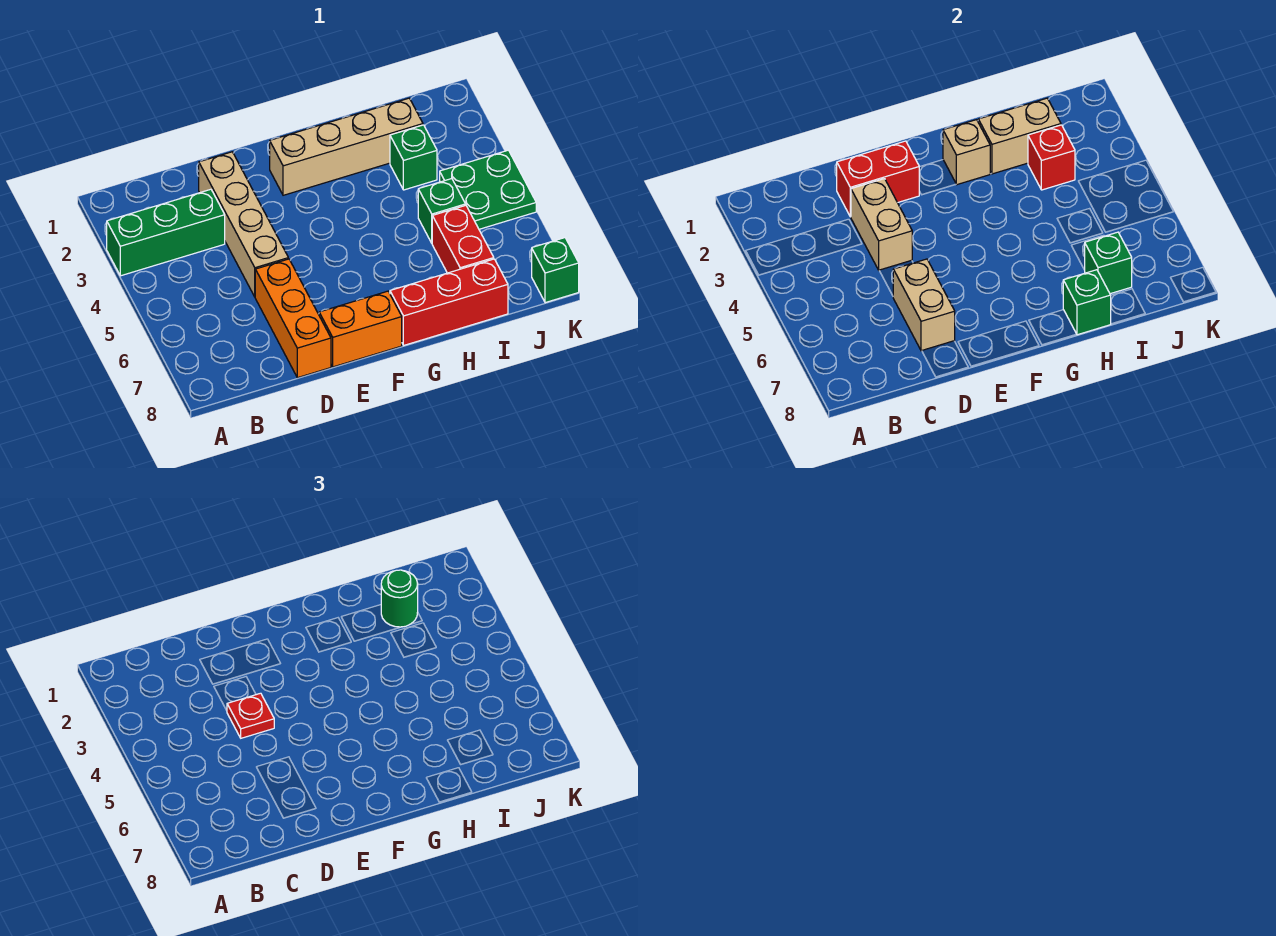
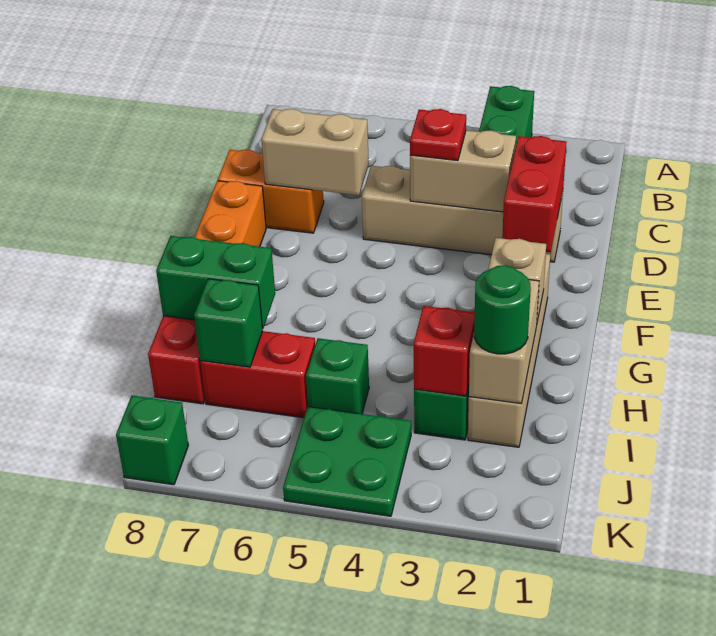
orange brick D6:D8 level 1 -> orange brick D7:D8 level 1
green brick H8 level 2 -> green brick H7:H8 level 2

